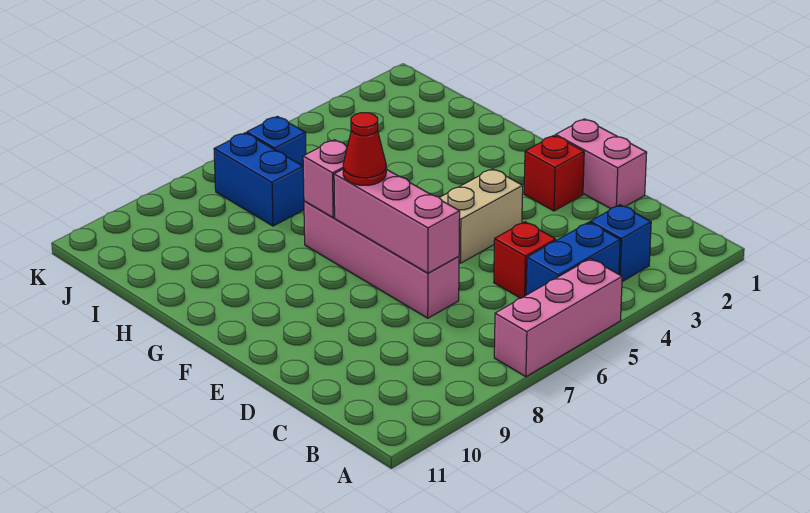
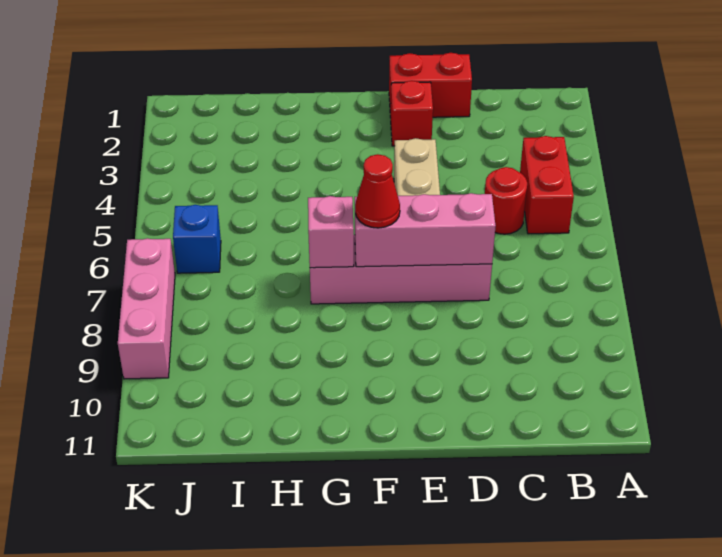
pink brick A5:A7 level 1 -> pink brick K7:K9 level 1
blue brick B3 level 1 -> none
blue brick B4:B5 level 1 -> red brick B4:B5 level 1
red brick C5 level 1 -> red round brick C5 level 1
pink brick D1:E1 level 1 -> red brick D1:E1 level 1
blue brick I7:J7 level 1 -> none

